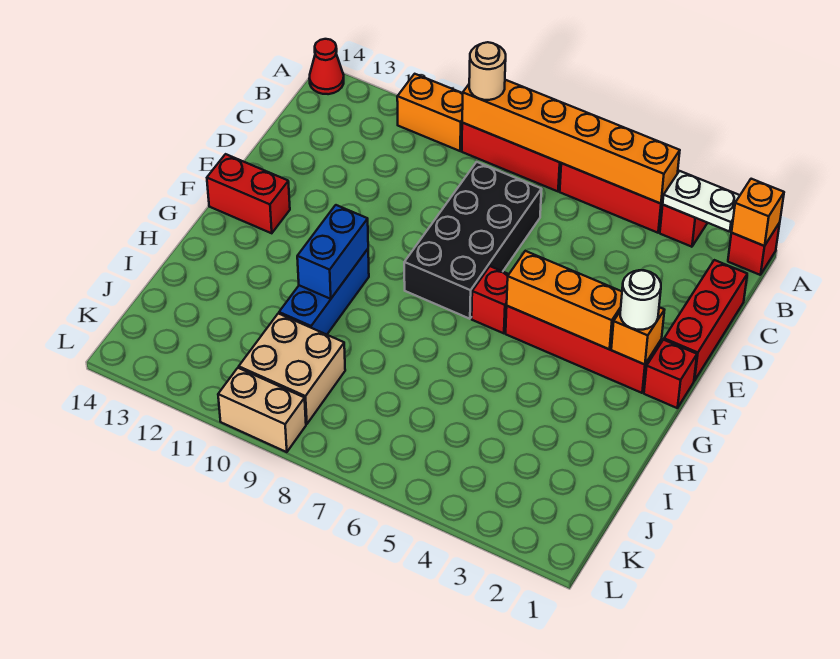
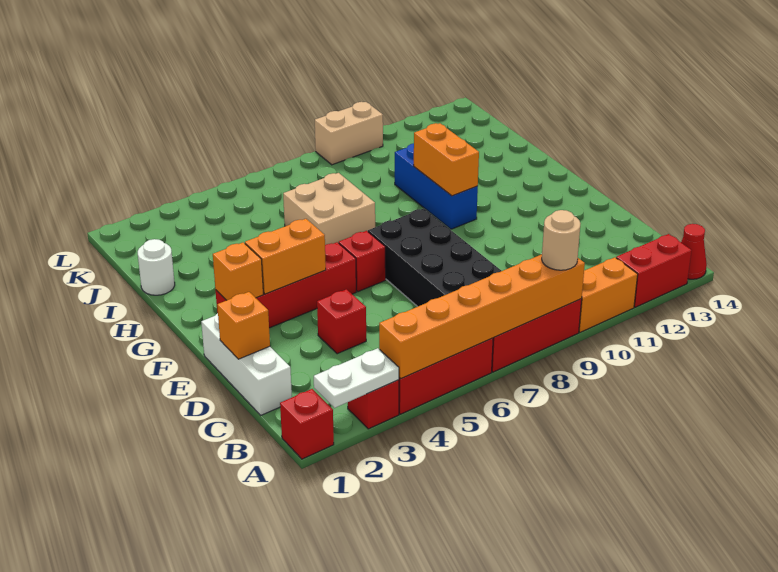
orange brick A1 level 2 -> orange brick D1 level 2
red brick C1:E1 level 1 -> white brick C1:E1 level 1
red brick F1 level 1 -> red brick D4 level 1
white round brick F2 level 3 -> white round brick I1 level 1
orange brick F3:F5 level 2 -> orange brick F3:F4 level 2
red brick F13:F14 level 1 -> red brick A12:A13 level 1
blue brick G10:H10 level 2 -> orange brick G10:H10 level 2
tan brick J9:K10 level 1 -> tan brick H6:I7 level 1

